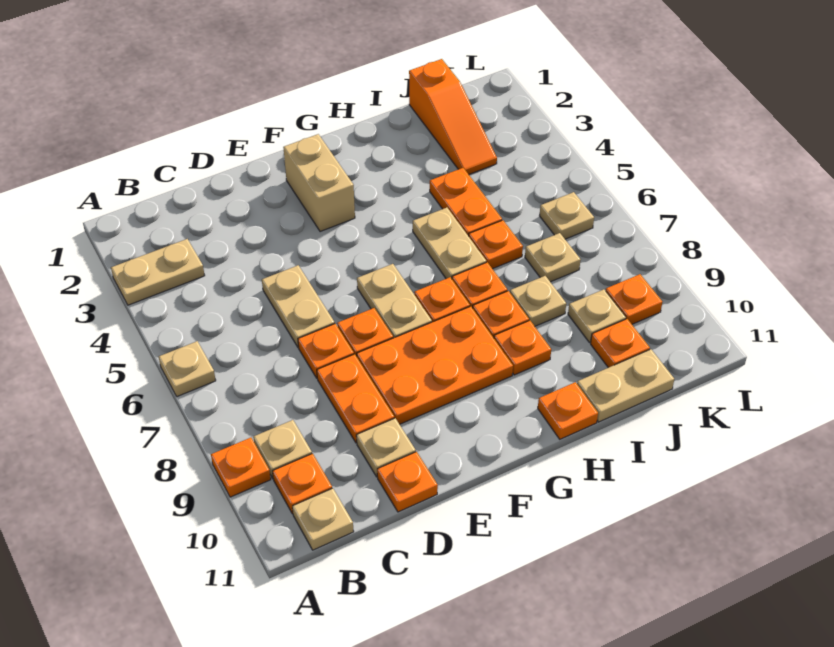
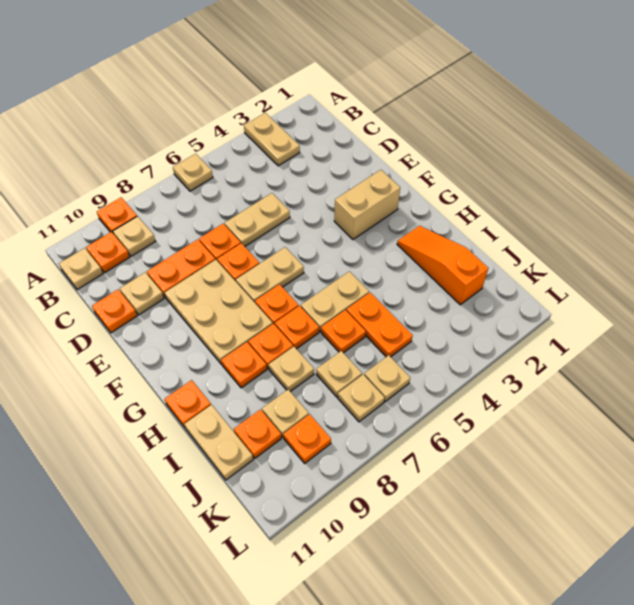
orange plate E8:G9 level 1 -> tan plate E8:G9 level 1
orange plate I4:I5 level 1 -> orange plate I5:J5 level 1
orange slope J1:J3 level 1 top 1 -> orange slope H2:J2 level 1 top J
none -> tan plate K7 level 1

